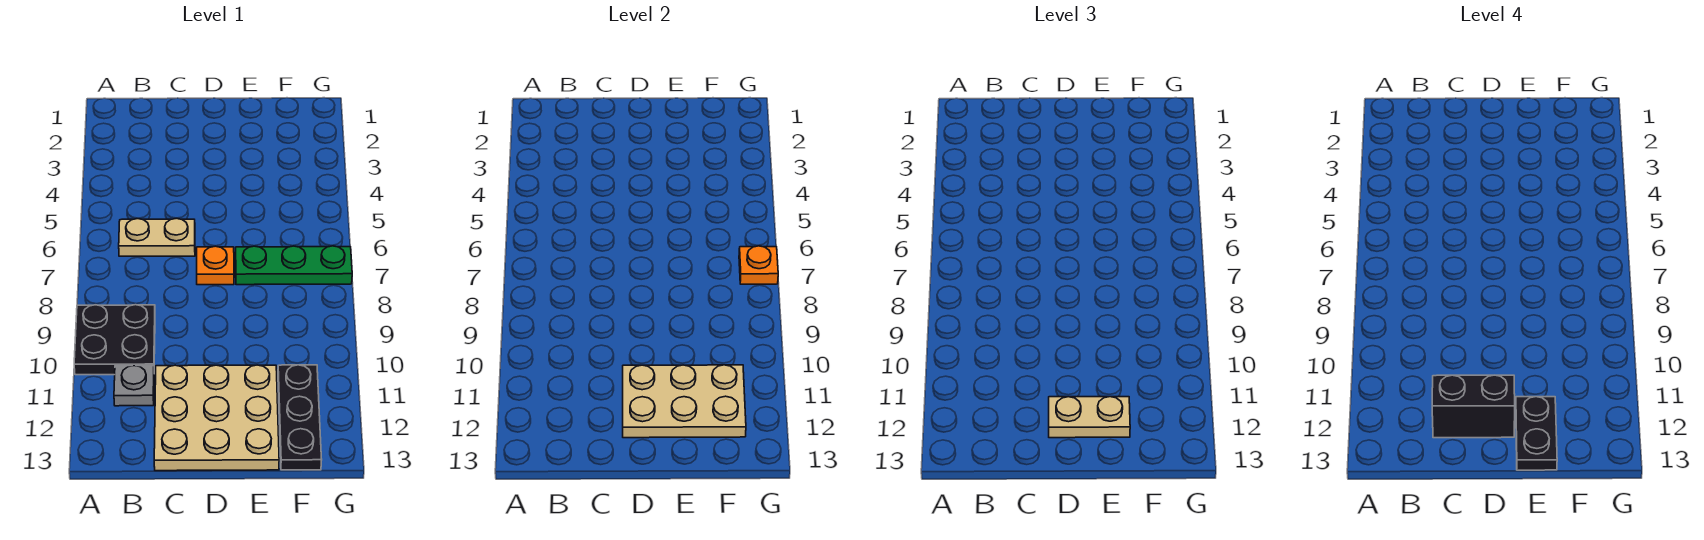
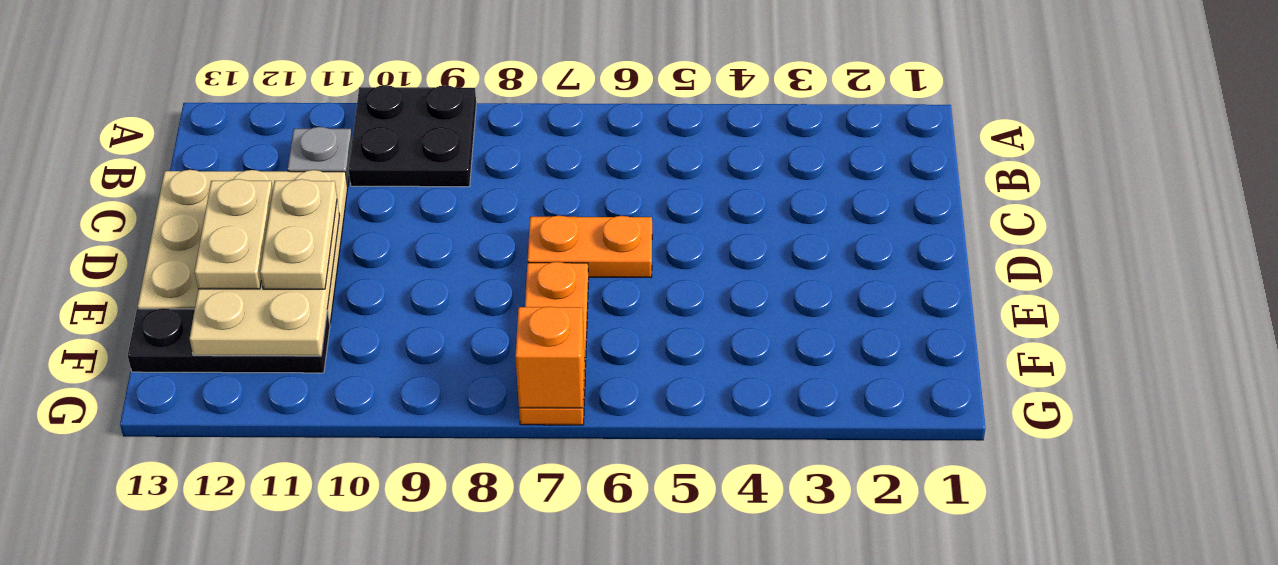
tan plate B6:C6 level 1 -> tan plate D11:E11 level 3
black brick C12:D12 level 4 -> none
orange plate D7 level 1 -> orange plate D6:D7 level 1
green plate E7:G7 level 1 -> orange plate E7:G7 level 1
black plate E12:E13 level 4 -> none
orange plate G7 level 2 -> orange brick G7 level 2

